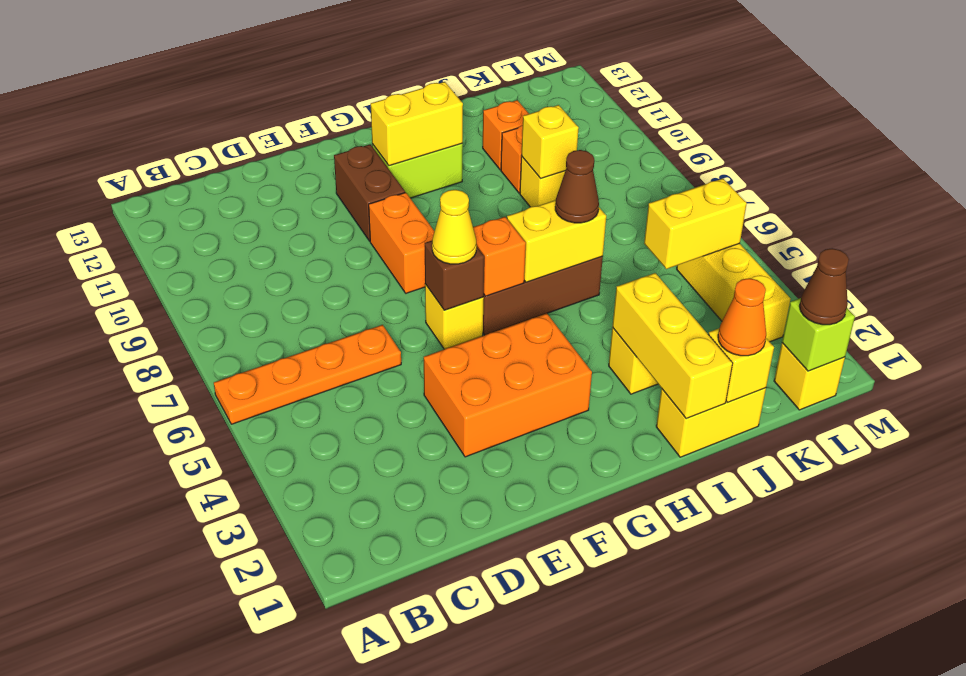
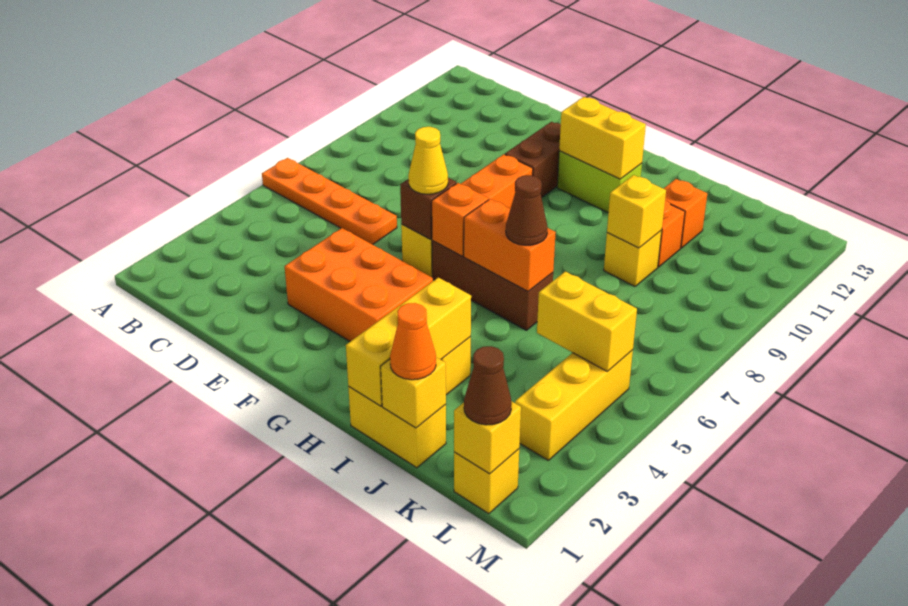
yellow brick H6:I6 level 2 -> orange brick H6:I6 level 2
lime brick L1 level 2 -> yellow brick L1 level 2

